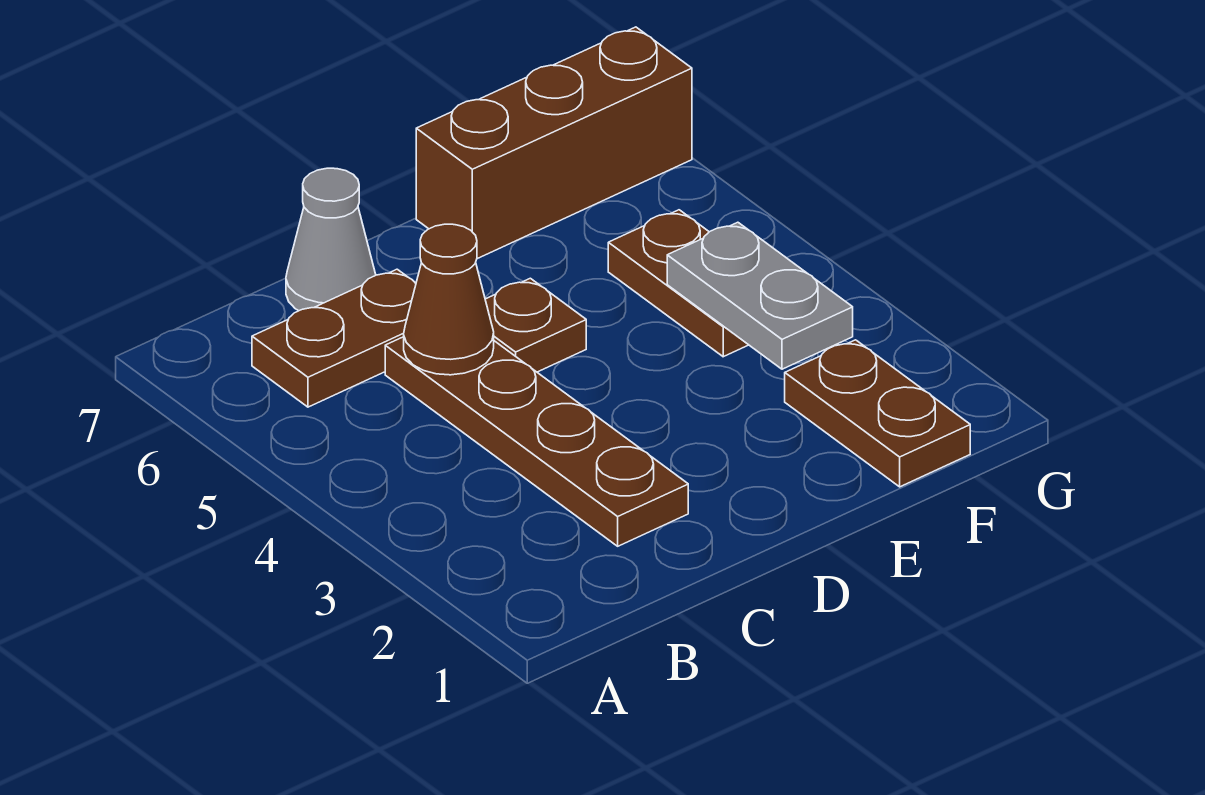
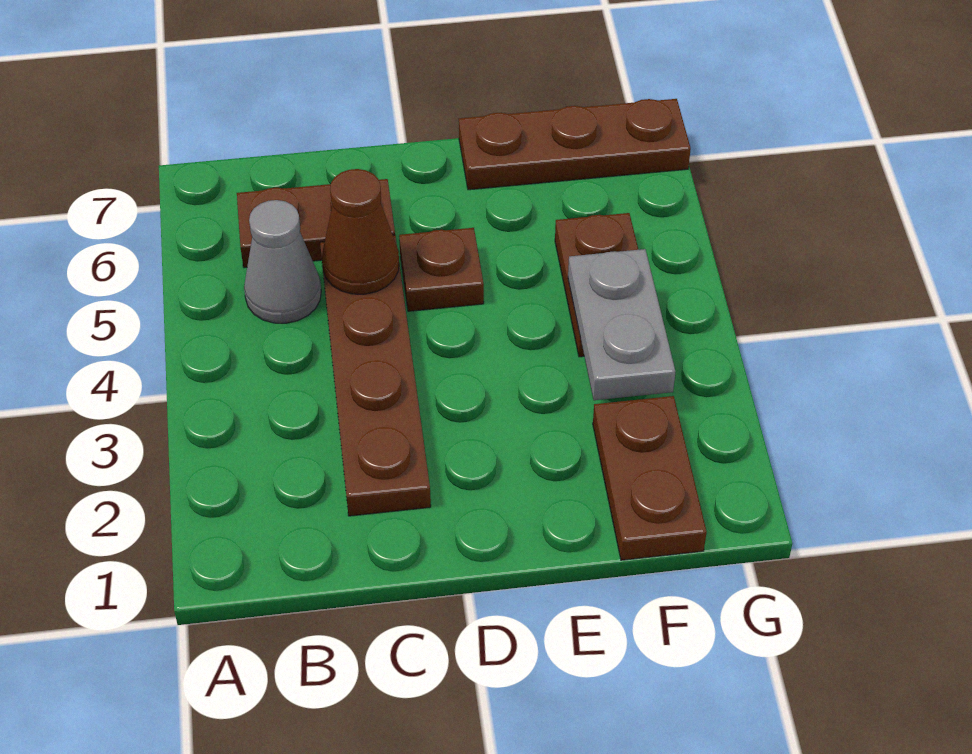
grey cone C7 level 1 -> grey cone B5 level 1
brown brick E7:G7 level 1 -> brown plate E7:G7 level 1

